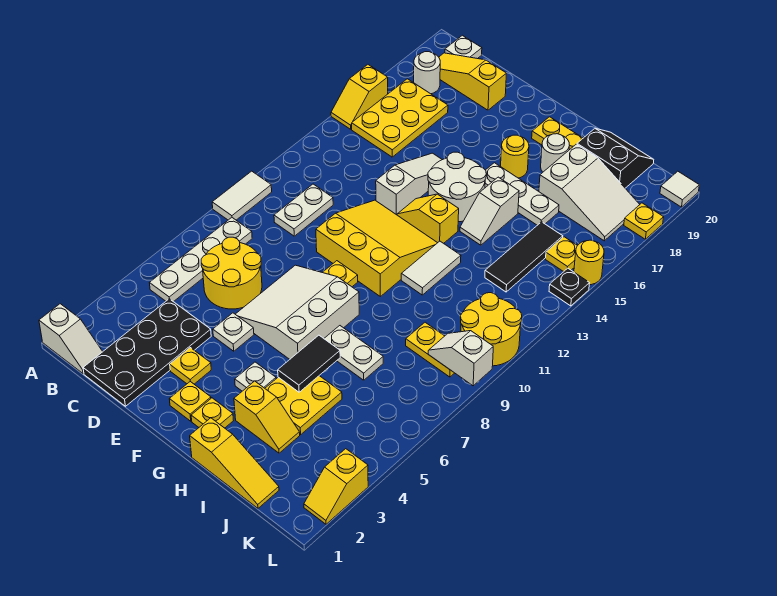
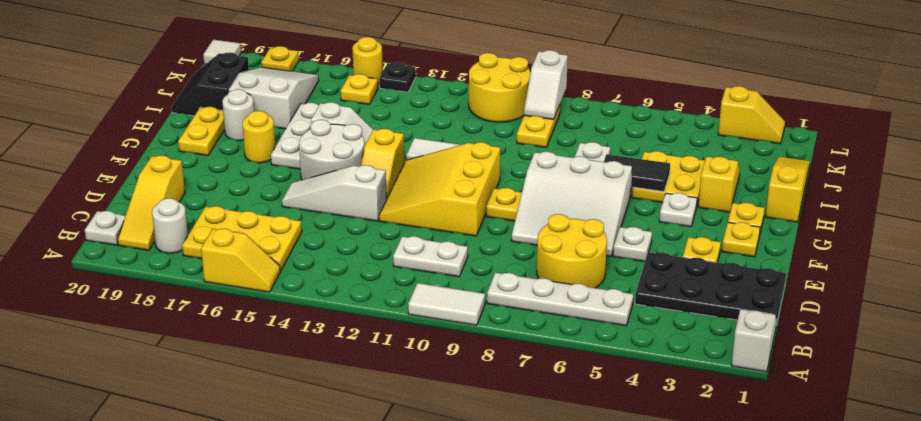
black tile J13:J15 level 1 -> none

